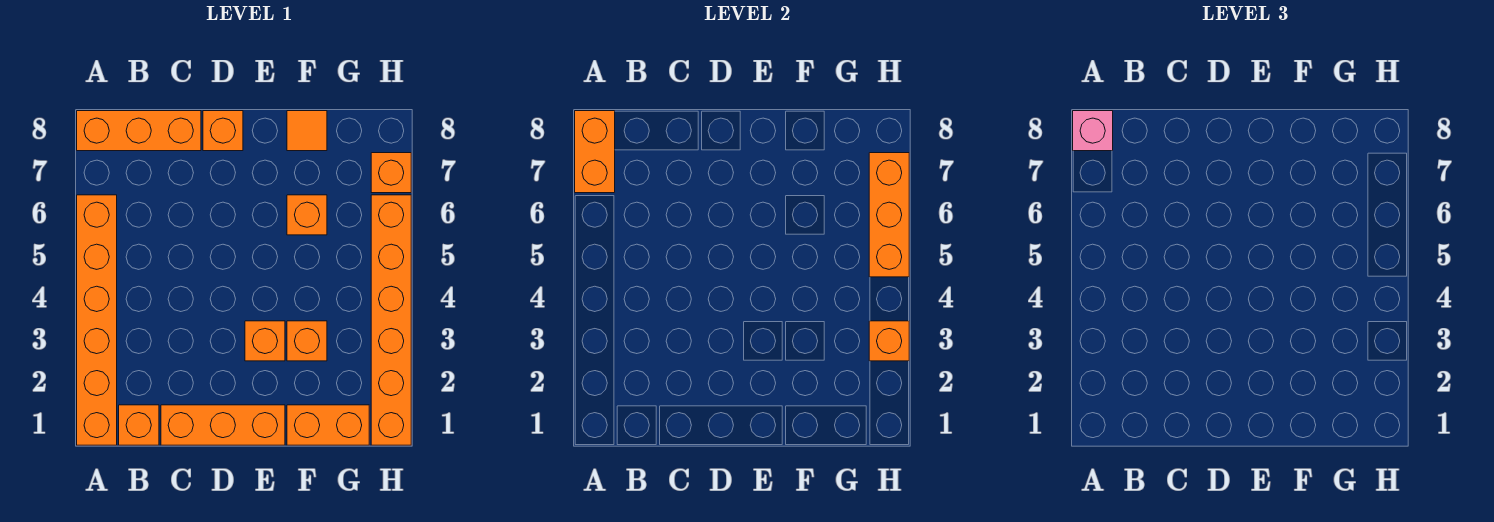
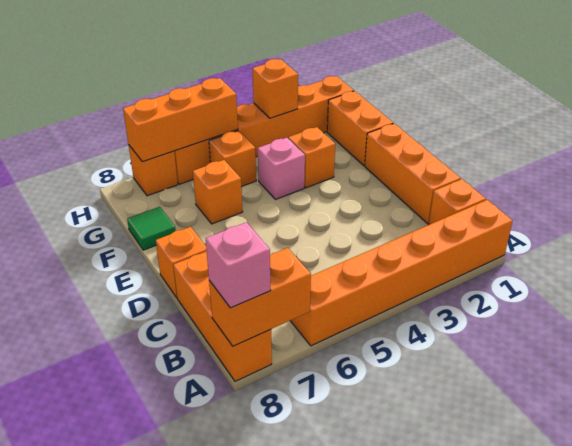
orange brick E3 level 1 -> orange brick G5 level 1
none -> pink brick F4 level 1
orange tile F8 level 1 -> green tile F8 level 1

